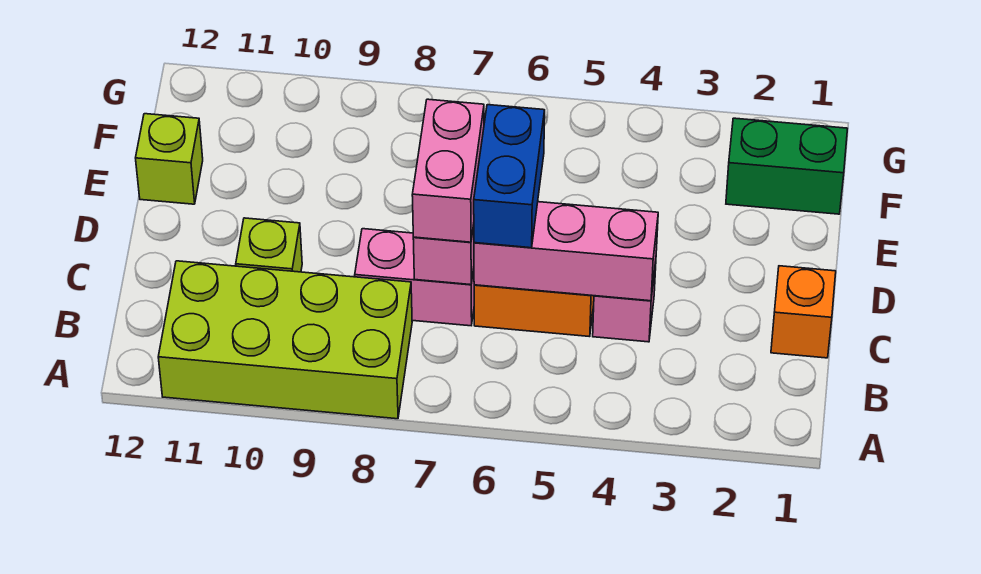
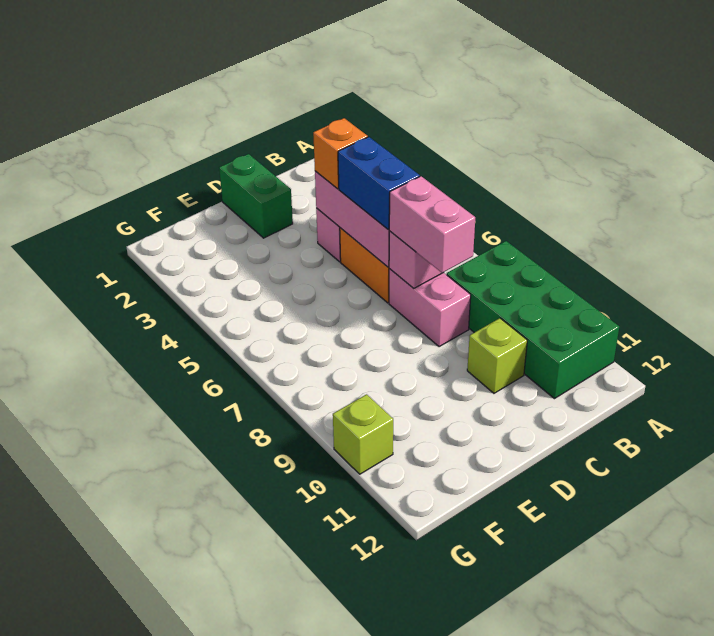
lime brick A8:B11 level 1 -> green brick A8:B11 level 1
orange brick C1 level 1 -> orange brick C4 level 3
blue brick C6:D6 level 3 -> blue brick C5:C6 level 3
pink brick C7:D7 level 3 -> pink brick C7:C8 level 3
lime brick E12 level 1 -> lime brick G10 level 1
green brick F1:F2 level 1 -> green brick D1:D2 level 1

